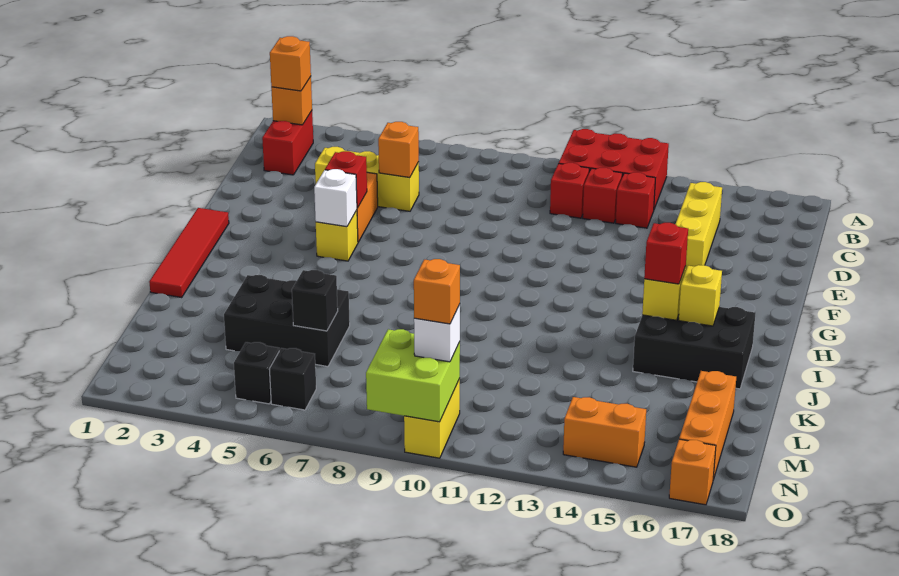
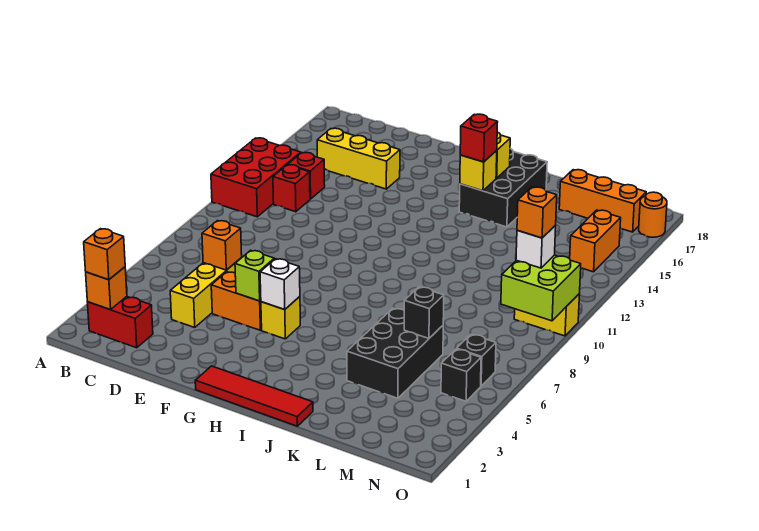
red brick C11 level 1 -> none
red brick F5 level 2 -> lime brick F5 level 2
orange brick O17 level 1 -> orange round brick O17 level 1

